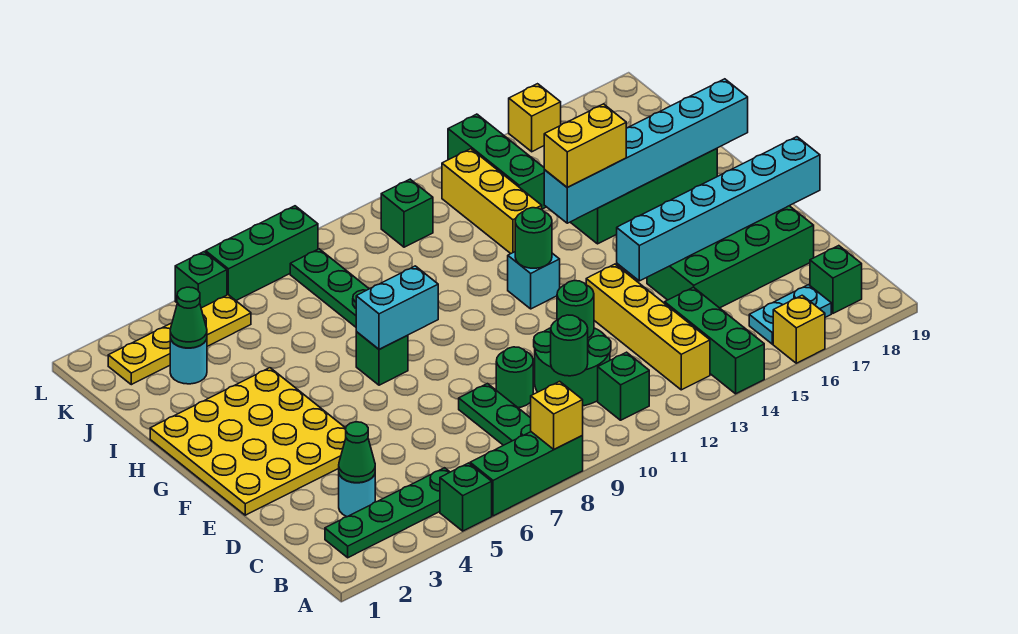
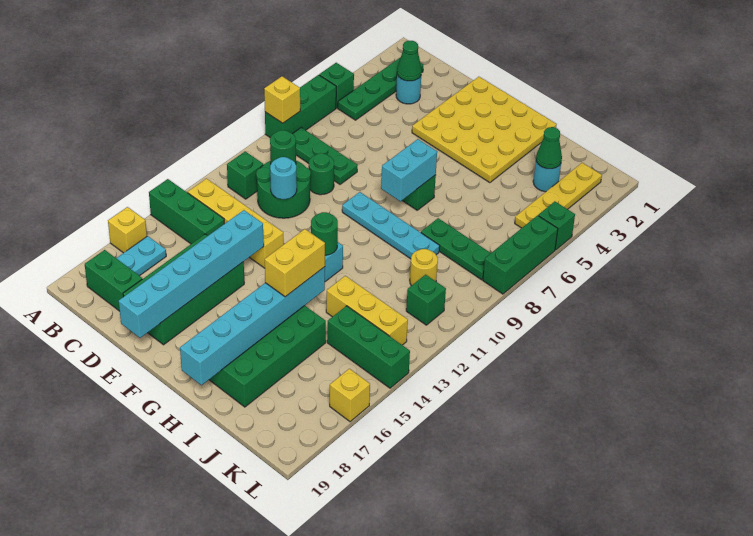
green brick B18 level 1 -> green brick B18:C18 level 1
green round brick D11 level 2 -> cyan round brick D11 level 2
none -> cyan plate F9:I9 level 1
none -> yellow round brick J10 level 1

